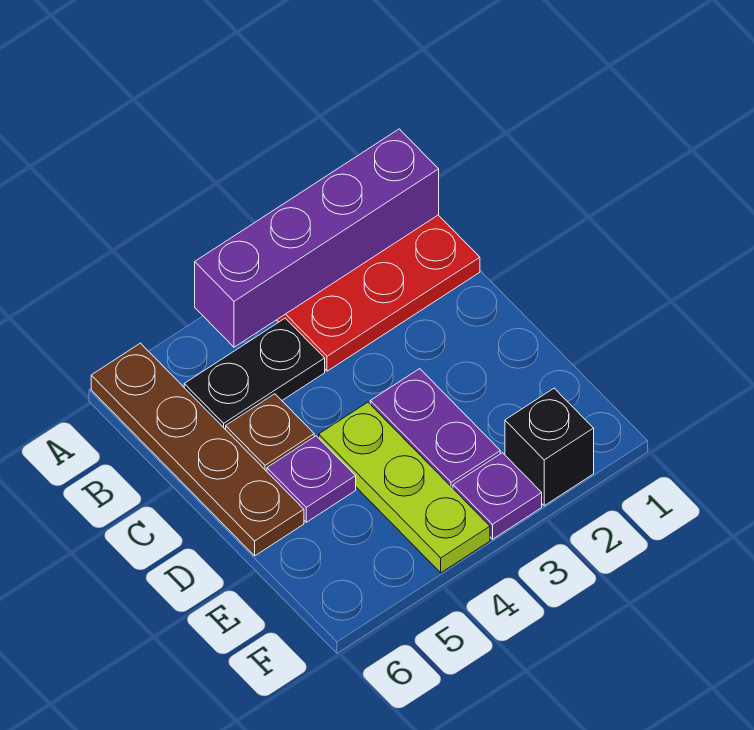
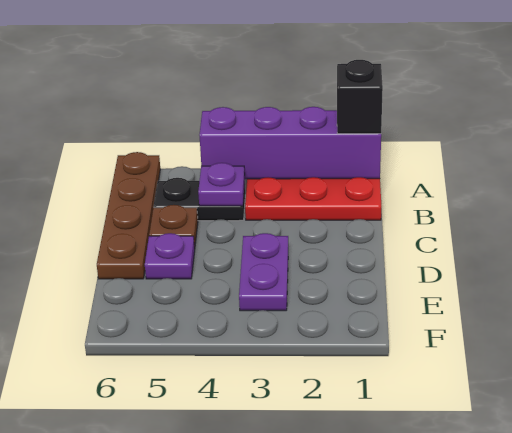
lime plate D4:F4 level 1 -> none
black brick F2 level 1 -> black brick A1 level 3
purple plate F3 level 1 -> purple plate B4 level 2

